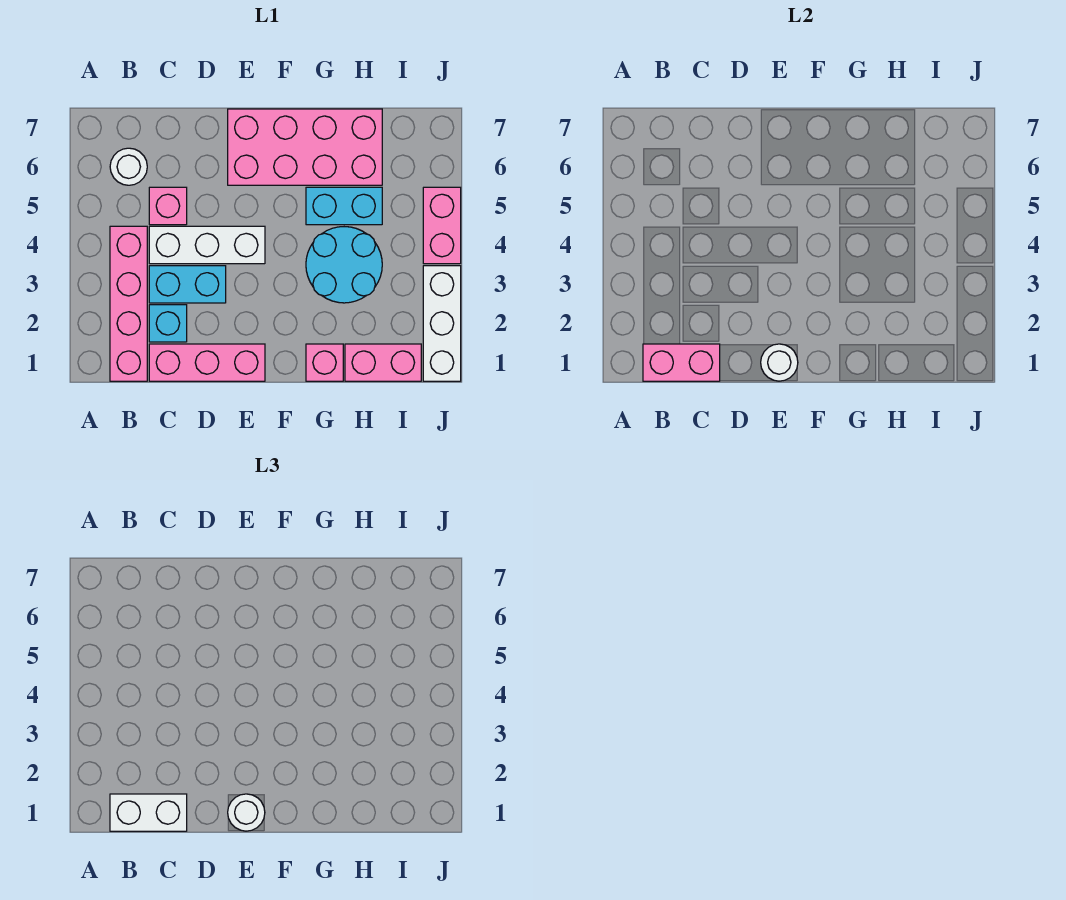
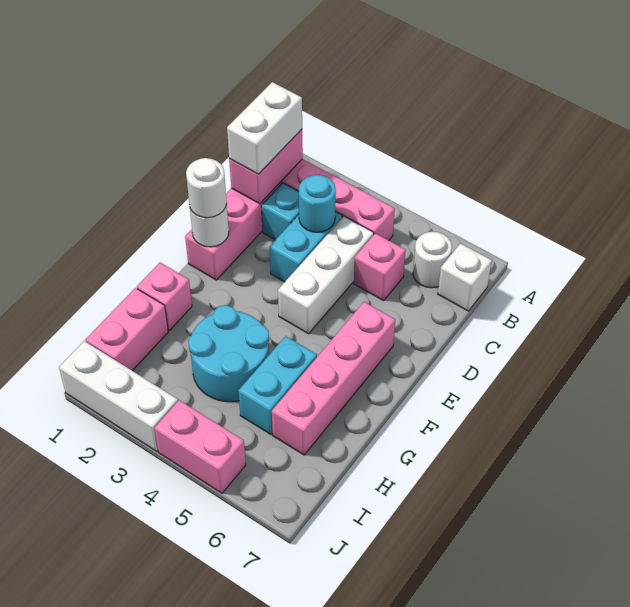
none -> white brick B7 level 1
none -> cyan round brick C3 level 2
pink brick E6:H7 level 1 -> pink brick E6:H6 level 1

